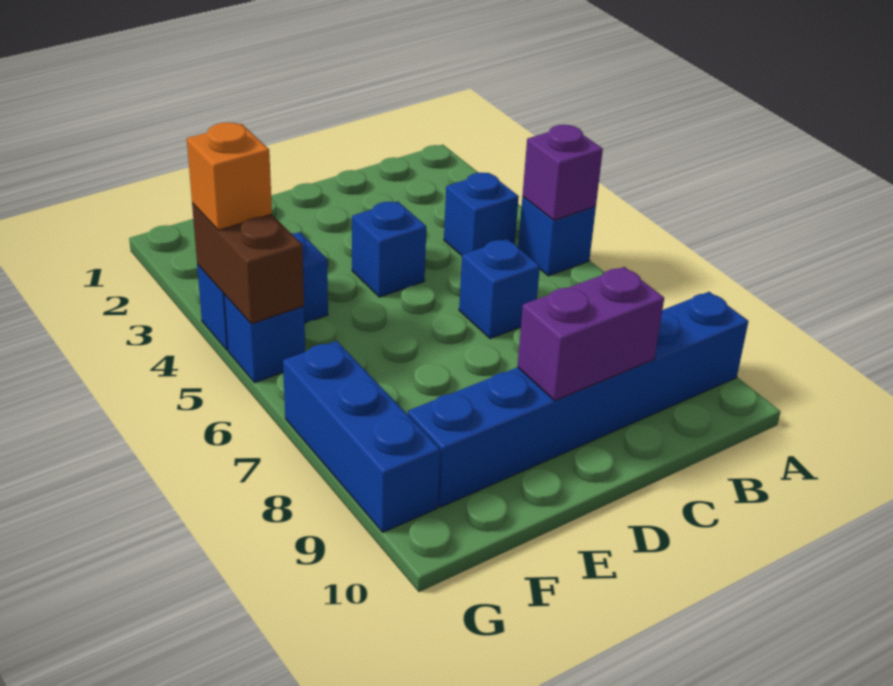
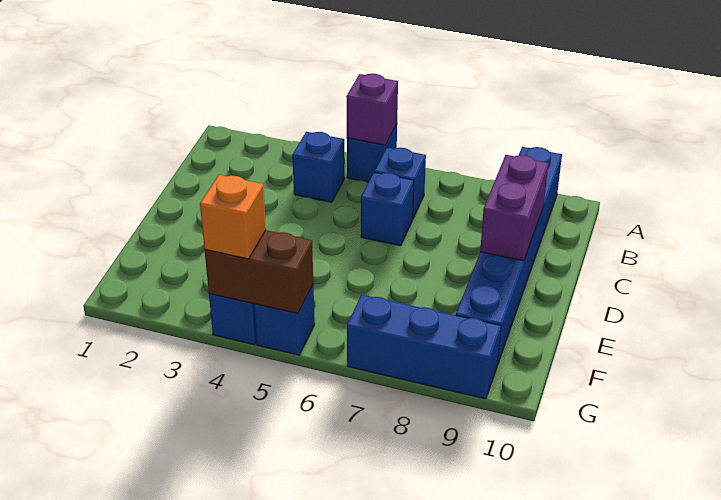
blue brick D4 level 1 -> blue brick B6 level 1

